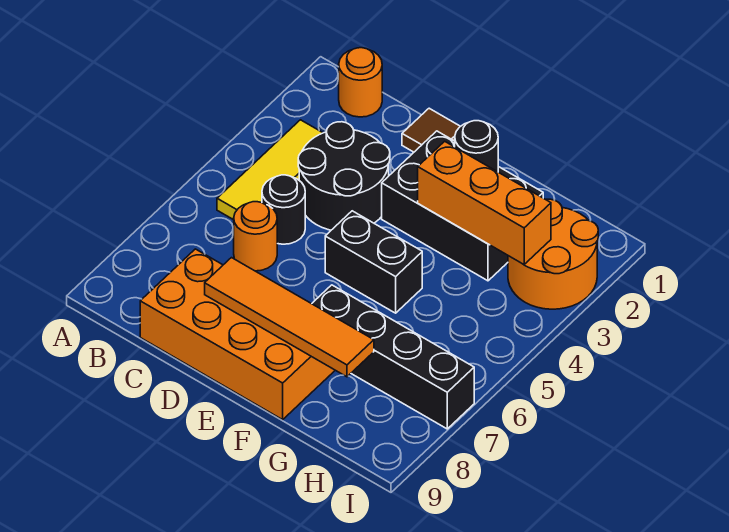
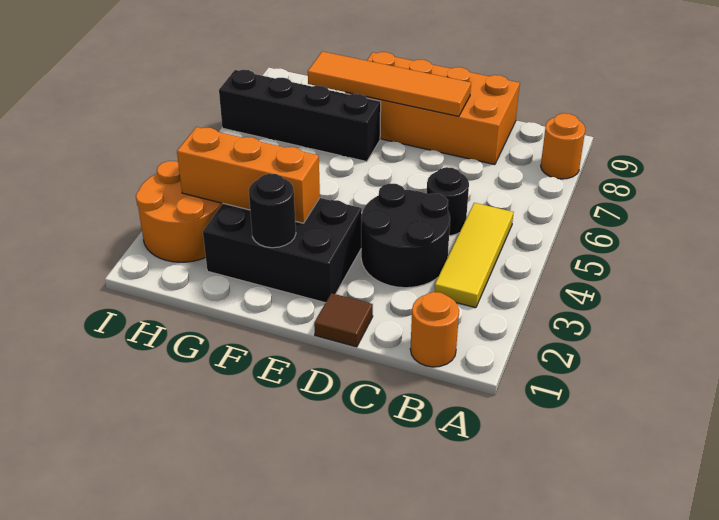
orange round brick C6 level 1 -> orange round brick A8 level 1
black brick E5:F5 level 1 -> none

